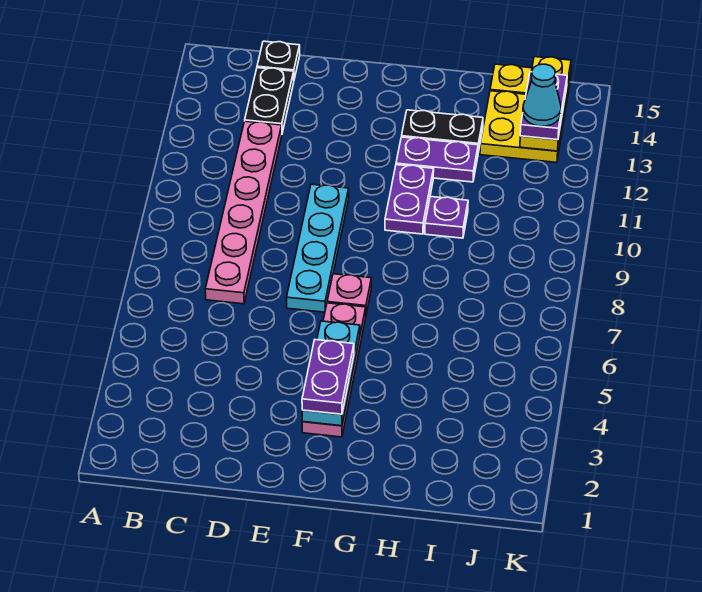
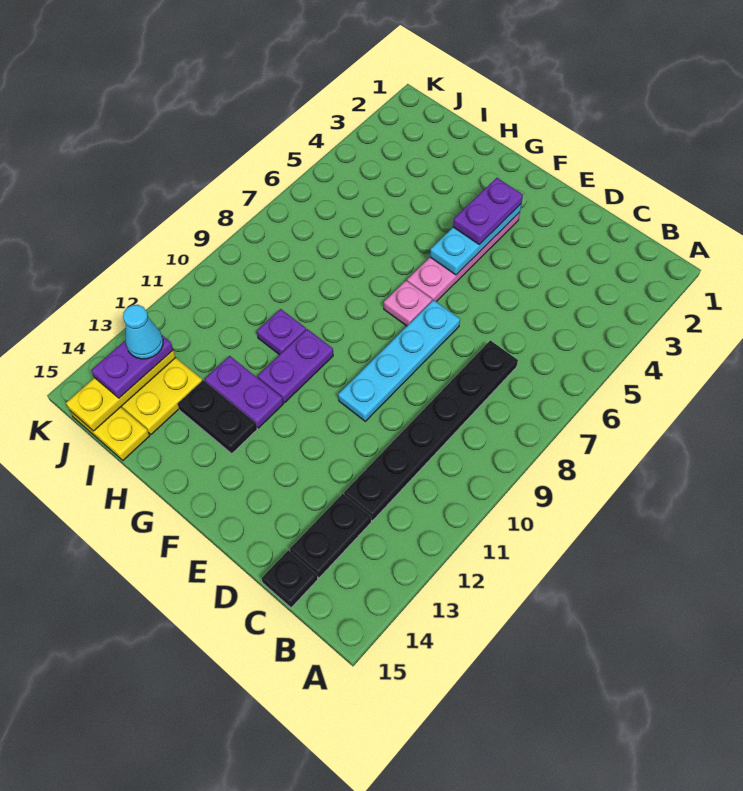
pink plate C7:C12 level 1 -> black plate C7:C12 level 1

